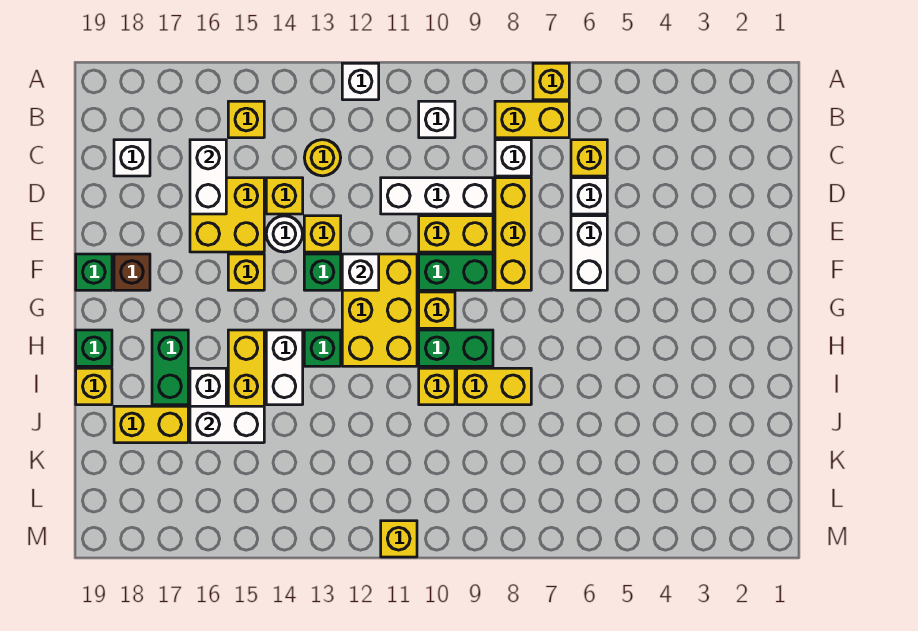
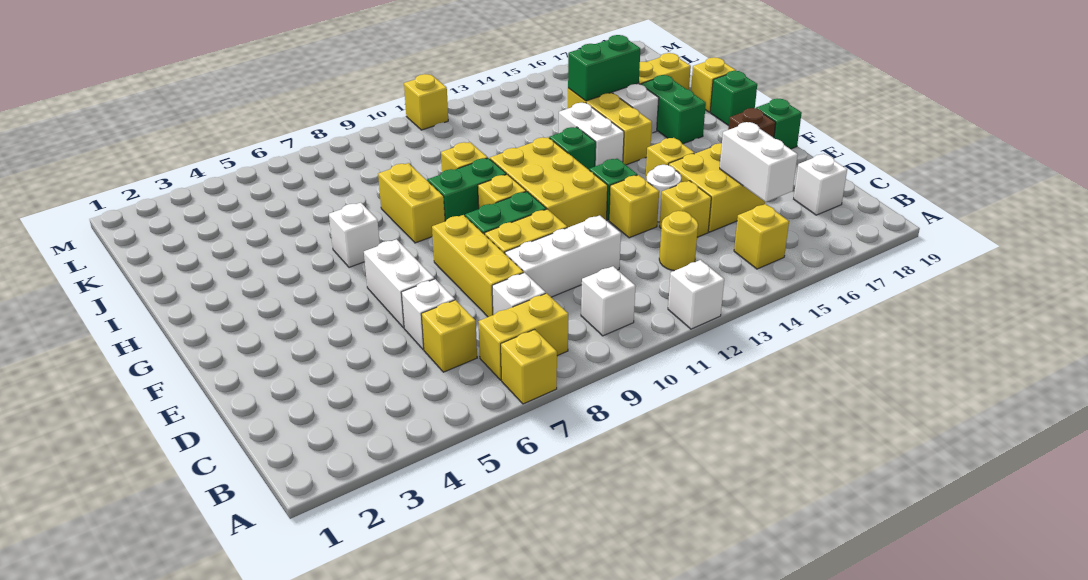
white brick F12 level 2 -> white brick H6 level 1
yellow brick I8:I9 level 1 -> yellow brick H8:I8 level 1
white brick J15:J16 level 2 -> green brick J15:J16 level 2

